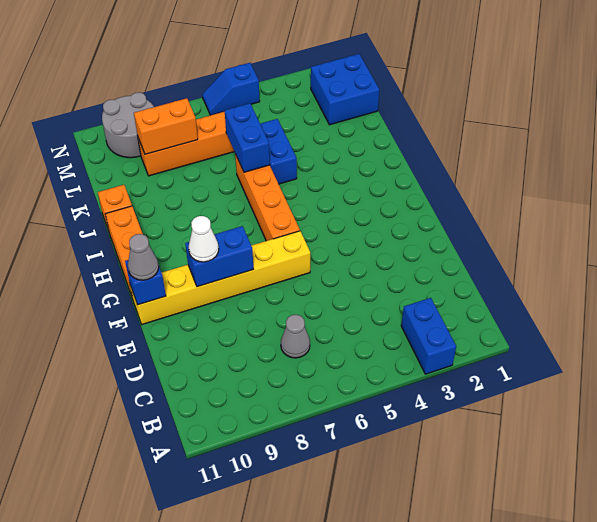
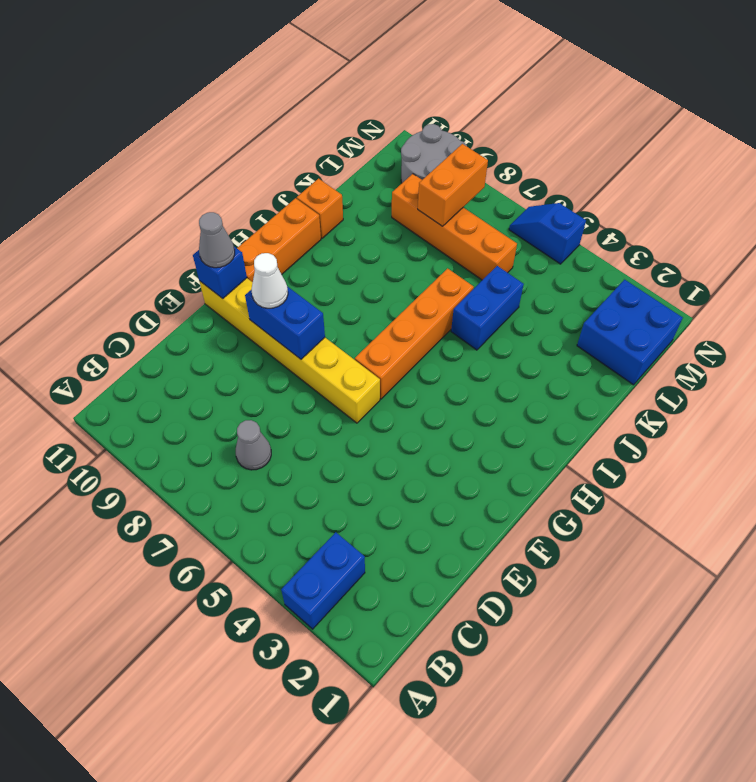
blue brick J6:K6 level 2 -> none
orange brick L8:L9 level 2 -> orange brick L8:M8 level 2

